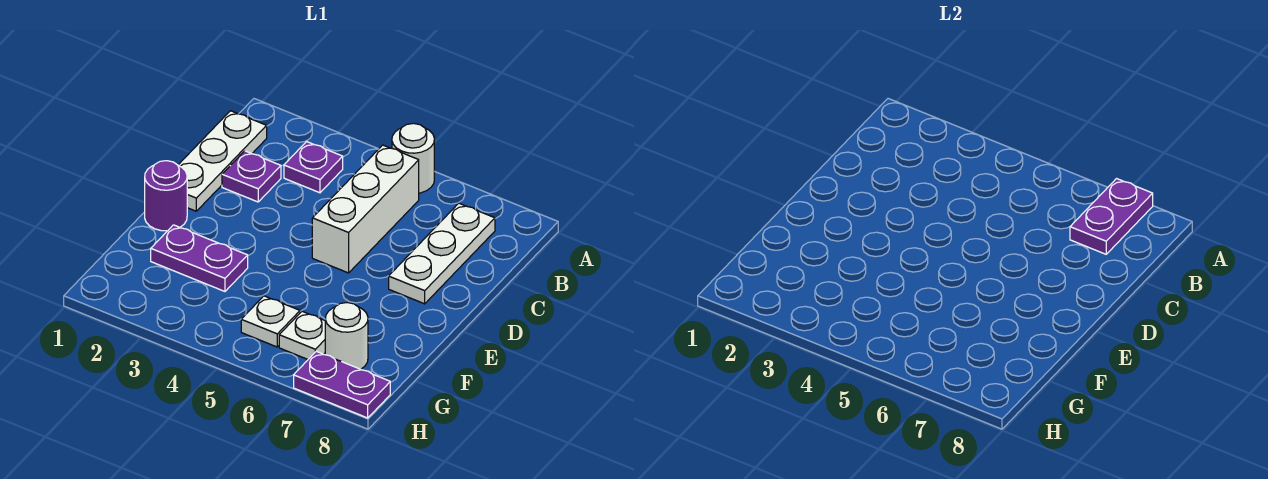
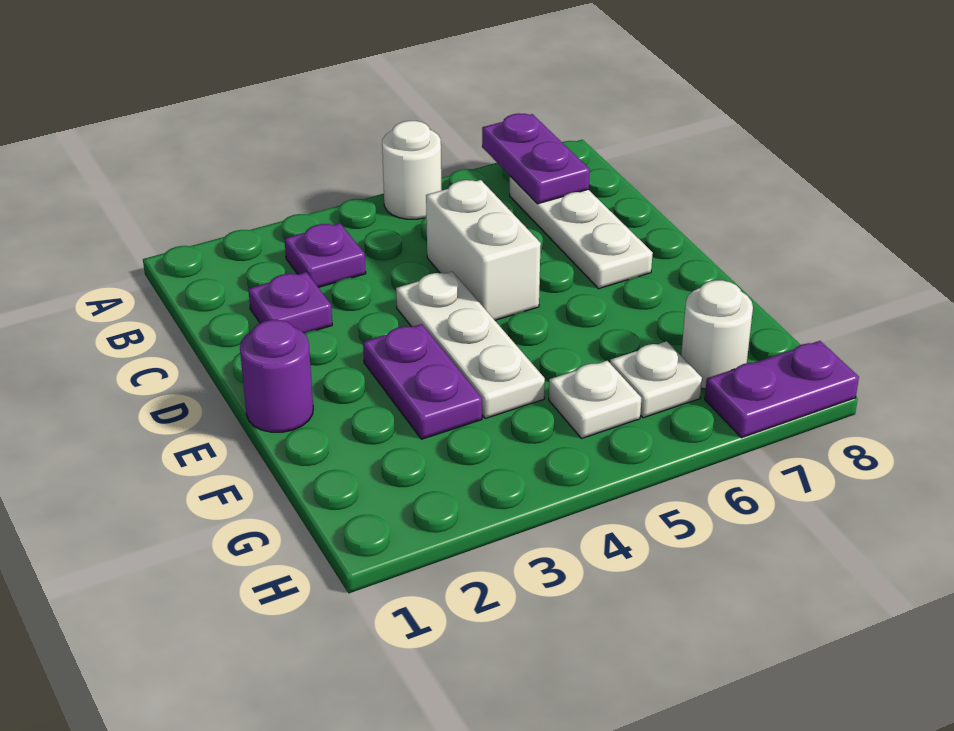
white plate B1:D1 level 1 -> white plate D4:F4 level 1
white brick B5:D5 level 1 -> white brick C5:D5 level 1
purple plate F2:F3 level 1 -> purple plate E3:F3 level 1

